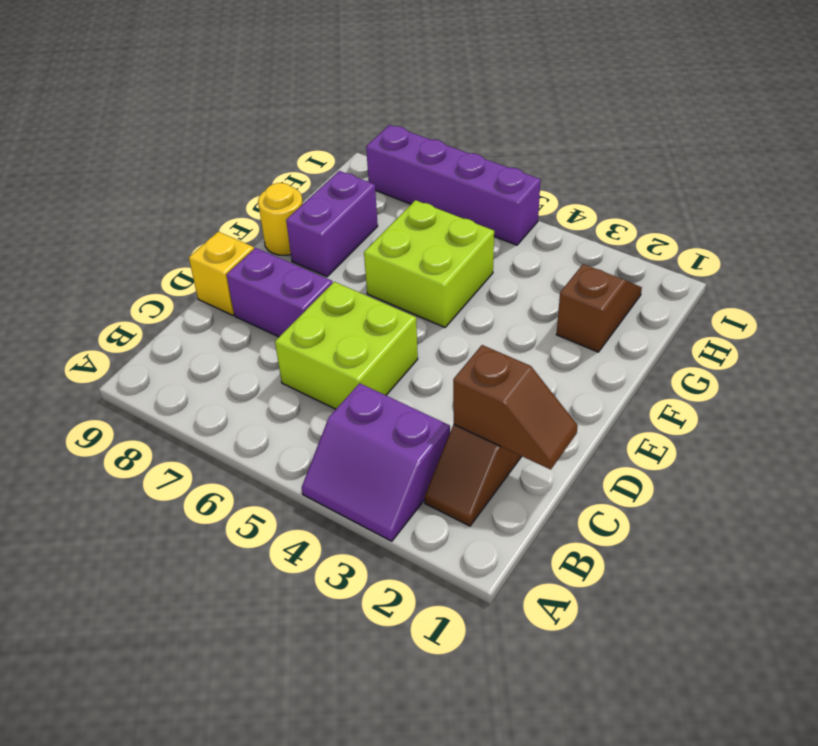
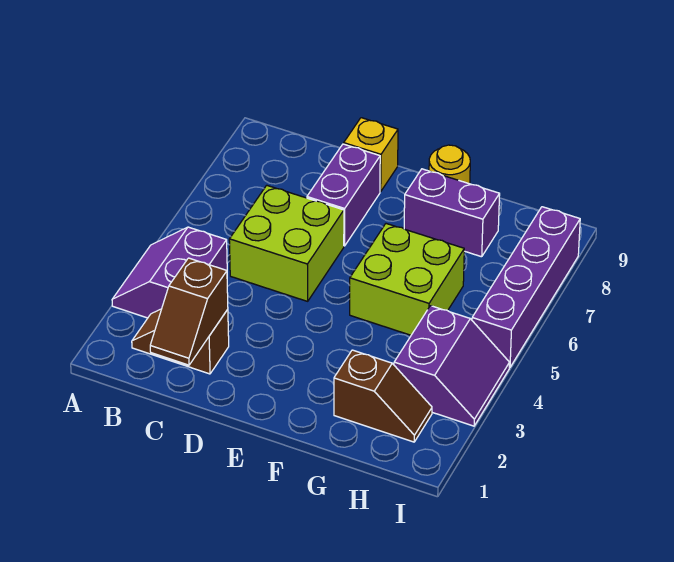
none -> purple slope H3:I4 level 1 top H

